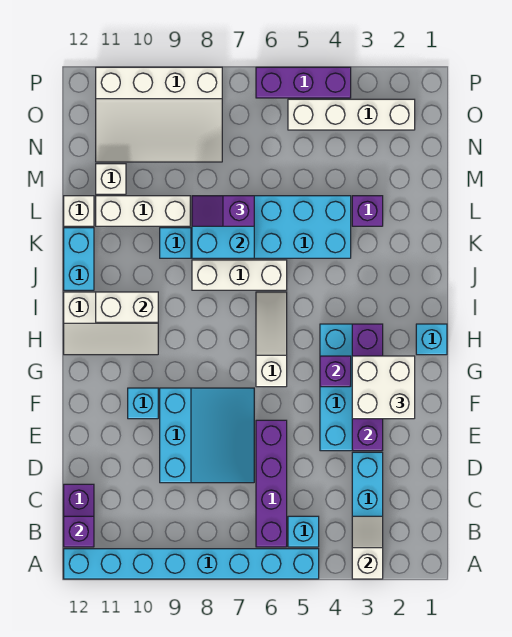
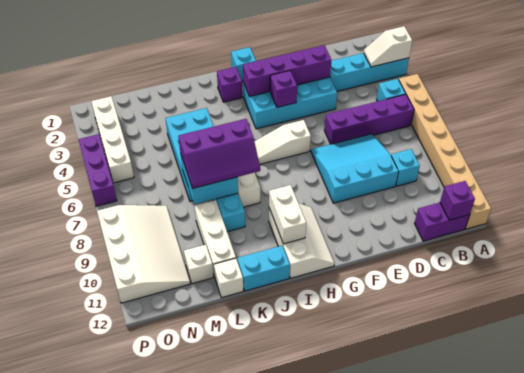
cyan brick A5:A12 level 1 -> tan brick A5:A12 level 1
white brick F2:G3 level 3 -> none
cyan brick F10 level 1 -> cyan brick C9 level 1
purple brick L3 level 1 -> purple brick I2 level 1
purple slope L7:L8 level 3 top 7 -> purple slope J7:L8 level 3 top 7

